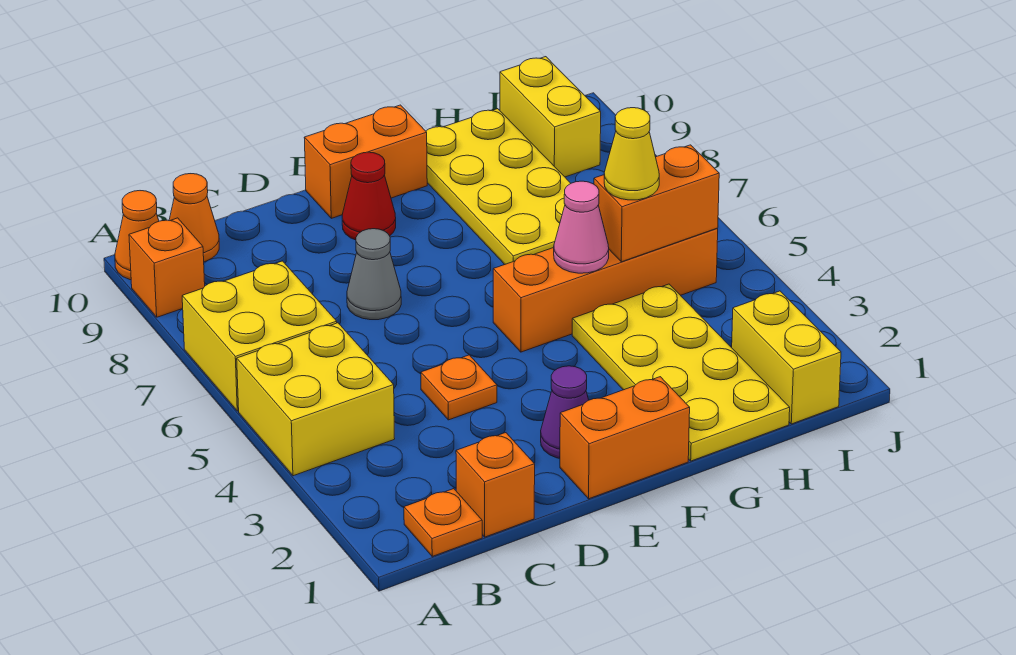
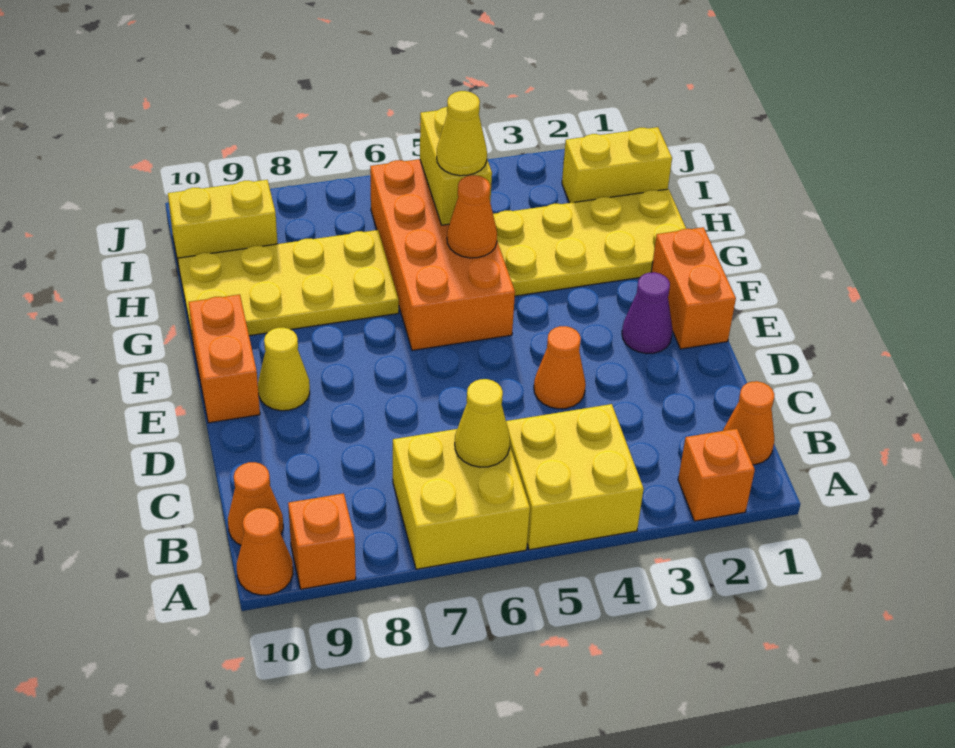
orange plate B1 level 1 -> orange cone B1 level 1
none -> yellow cone B6 level 2
orange brick C1 level 1 -> orange brick A2 level 1
orange plate D4 level 1 -> orange cone D4 level 1
grey cone D7 level 1 -> none
red cone E9 level 1 -> yellow cone E9 level 1
orange brick F5:I5 level 1 -> orange brick F5:I6 level 1
pink cone G5 level 2 -> orange cone G5 level 2
orange brick H5:I5 level 2 -> yellow brick H5:I5 level 2

